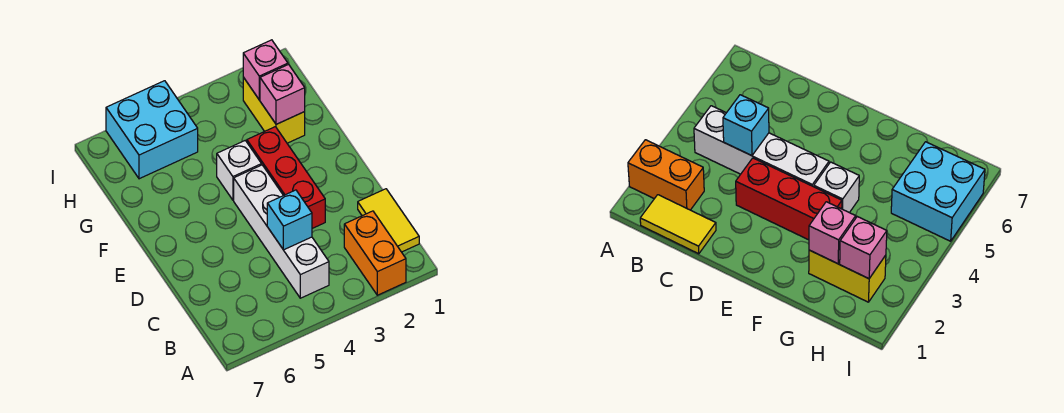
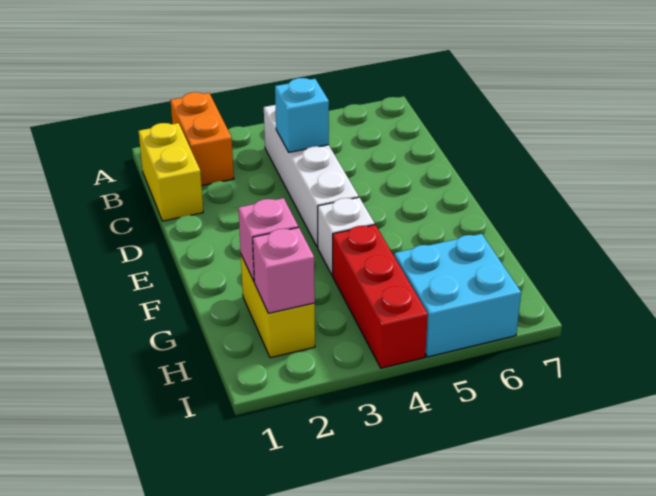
yellow tile B1:C1 level 1 -> yellow brick B1:C1 level 1
red brick D3:F3 level 1 -> red brick G4:I4 level 1

